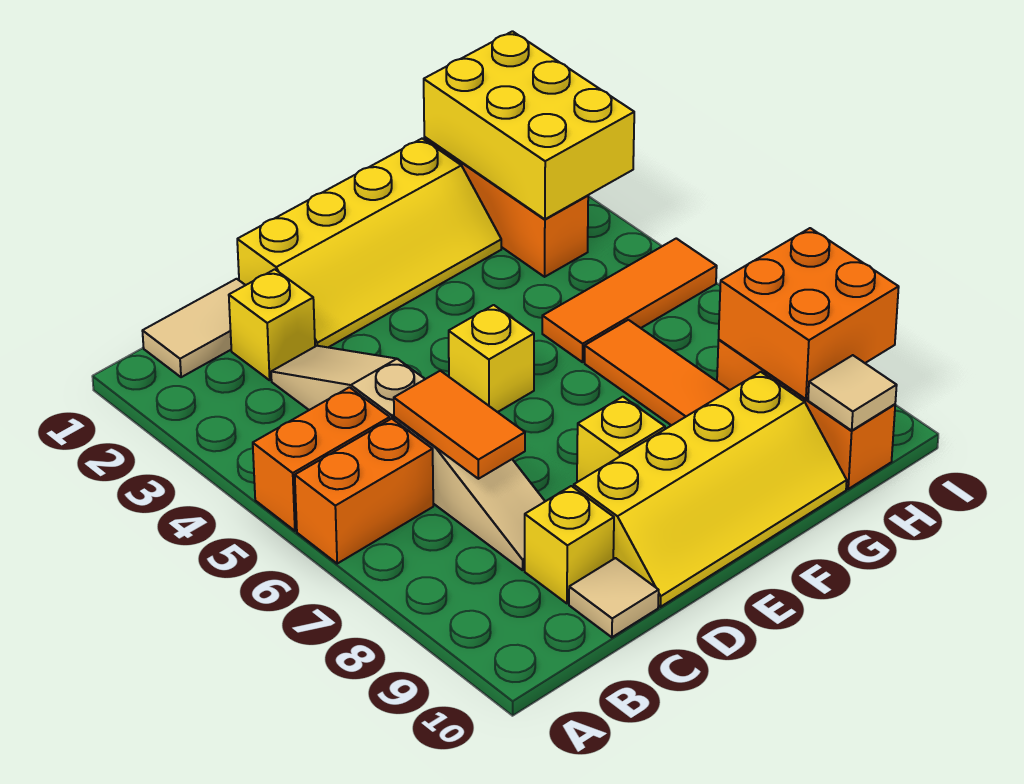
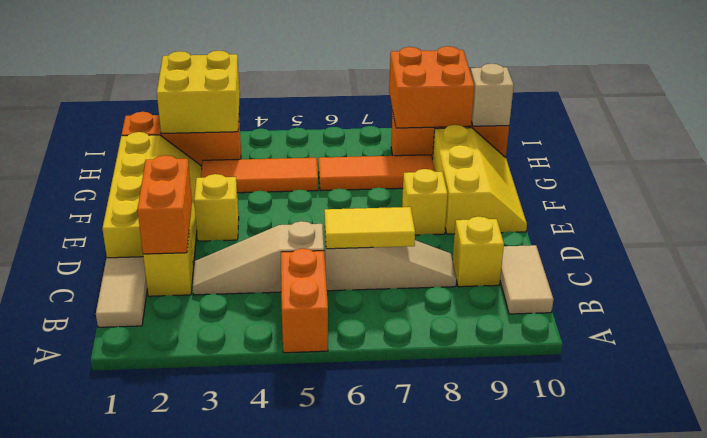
orange brick A6:B6 level 1 -> orange brick C2:D2 level 2
orange tile C6:C7 level 2 -> yellow tile C6:C7 level 2
tan tile C10 level 1 -> tan tile B10:C10 level 1
yellow slope D9:G10 level 1 top 9 -> yellow slope E9:G10 level 1 top 9
yellow brick E5 level 1 -> yellow brick E3 level 1
orange tile G5:I5 level 1 -> orange tile G3:G5 level 1
yellow brick H1:I3 level 2 -> yellow brick H2:I3 level 2
tan tile H10 level 2 -> tan brick H10 level 2

